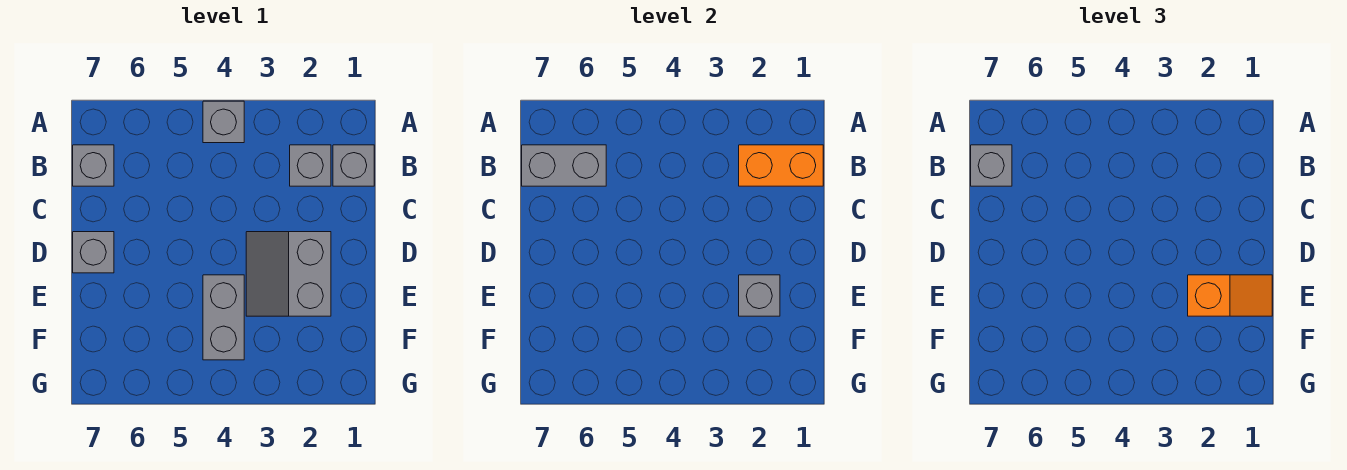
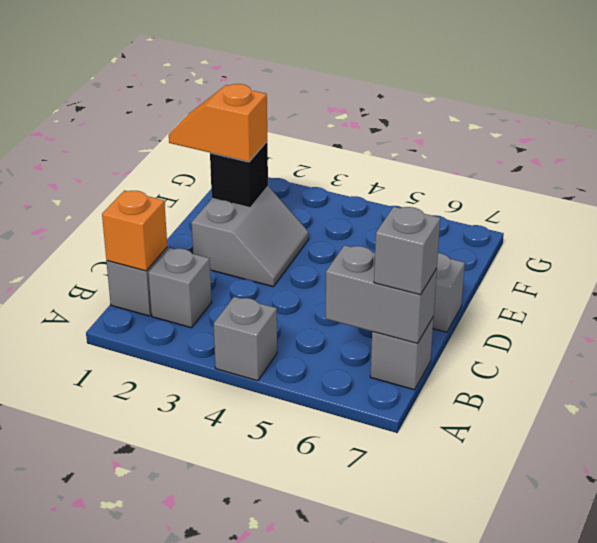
orange brick B1:B2 level 2 -> orange brick B1 level 2
grey brick E2 level 2 -> black brick E2 level 2
grey brick E4:F4 level 1 -> none

